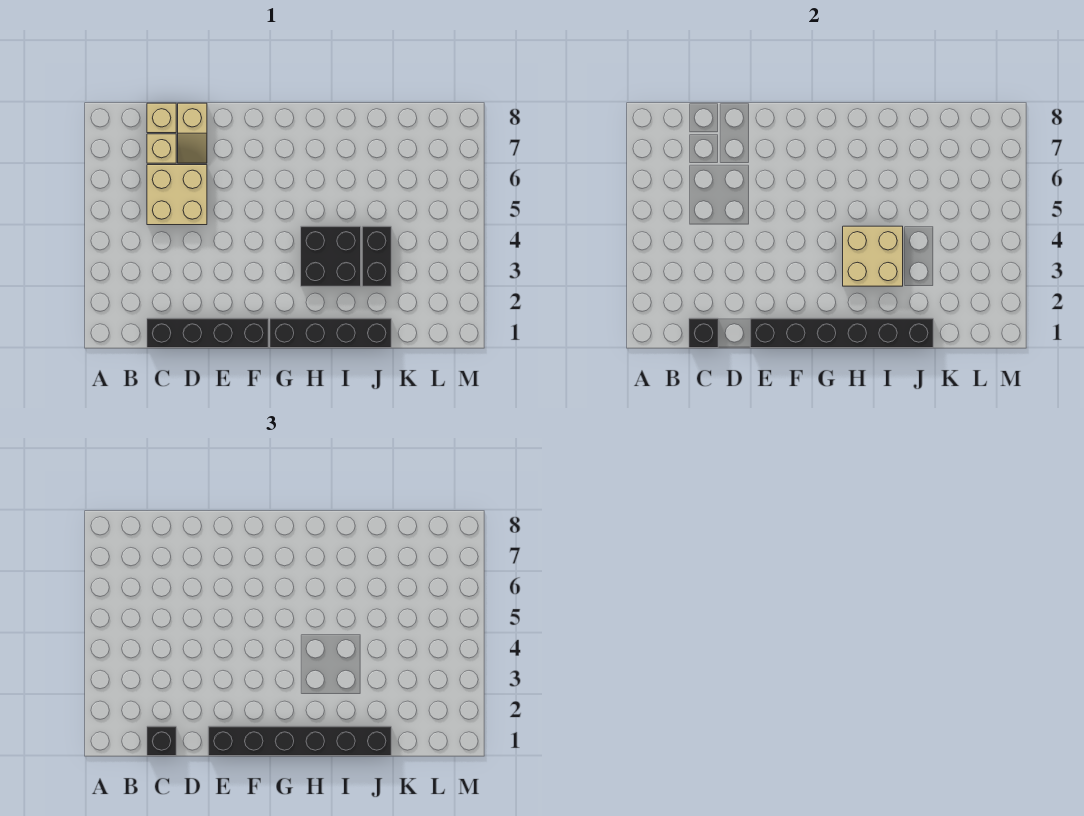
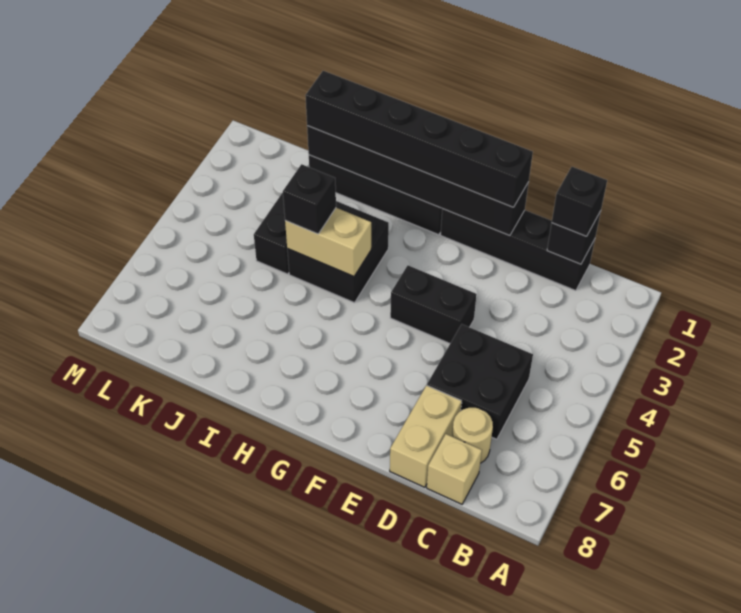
tan brick C5:D6 level 1 -> black brick C5:D6 level 1
tan brick C7 level 1 -> tan round brick C7 level 1
tan slope D7:D8 level 1 top 8 -> tan brick D7:D8 level 1
none -> black brick E4:F4 level 1
tan brick H3:I4 level 2 -> tan brick H4:I4 level 2
none -> black brick I4 level 3

